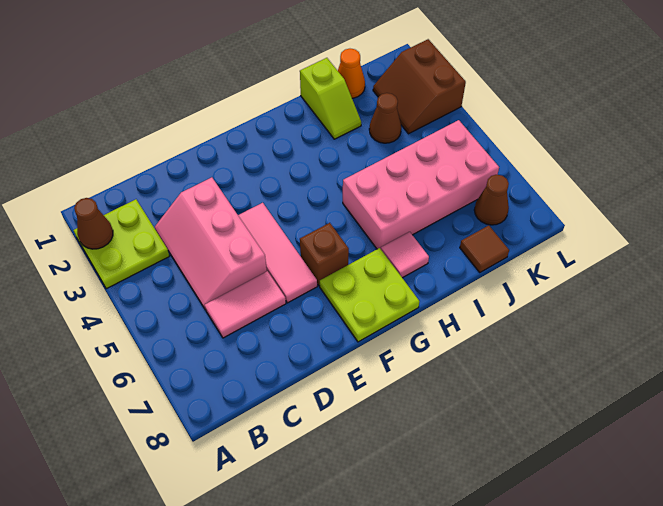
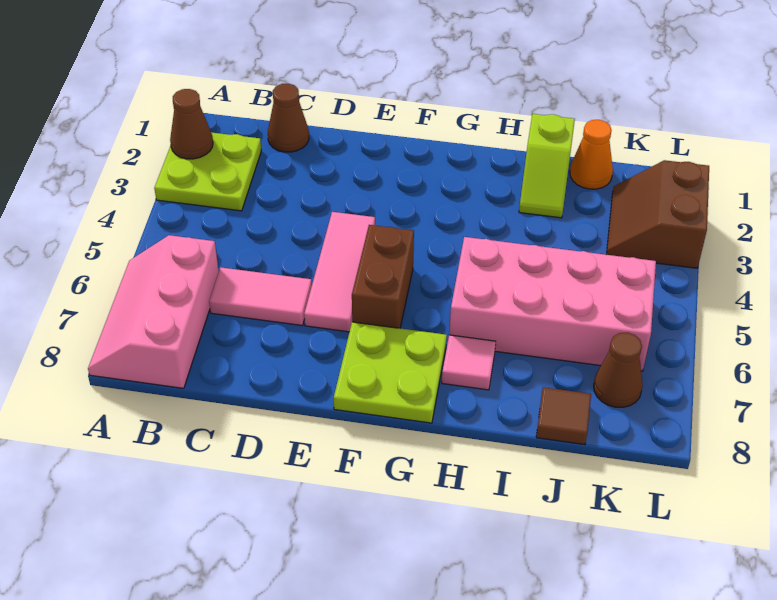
pink slope C3:D5 level 1 top D -> pink slope A6:B8 level 1 top B
brown brick F6 level 1 -> brown brick F5:F6 level 1
brown cone J3 level 1 -> brown cone C1 level 1

